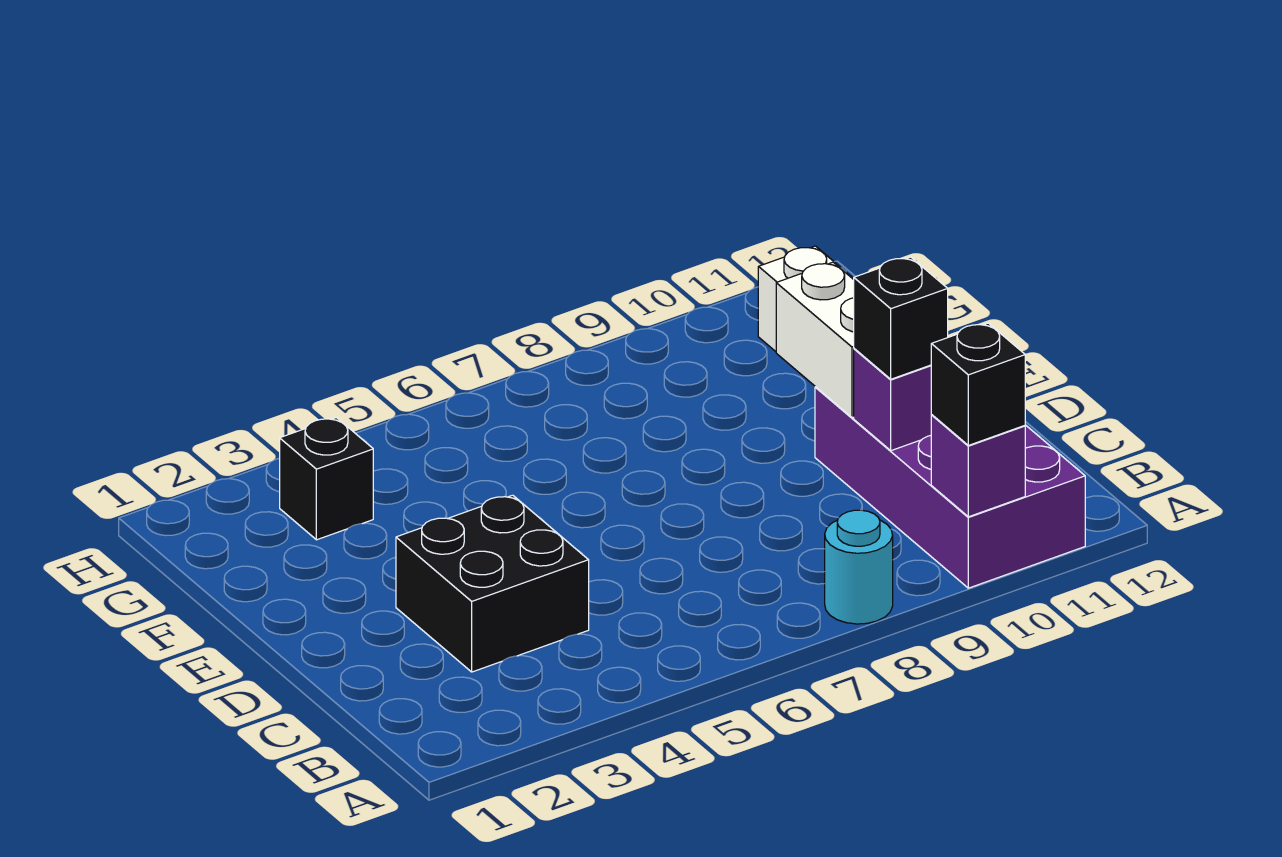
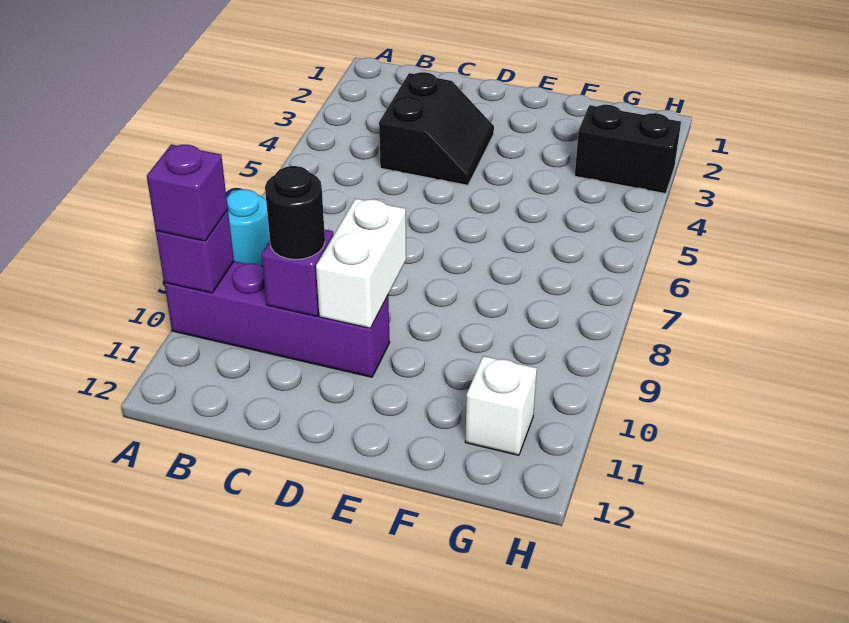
purple brick A10:D11 level 1 -> purple brick A10:D10 level 1
black brick A10 level 3 -> purple brick A10 level 3
black brick C3:D4 level 1 -> black slope C3:D4 level 1 top C
black brick C10 level 3 -> black round brick C10 level 3
white brick D10:E10 level 2 -> white brick D9:D10 level 2
black brick G3 level 1 -> black brick G3:H3 level 1

